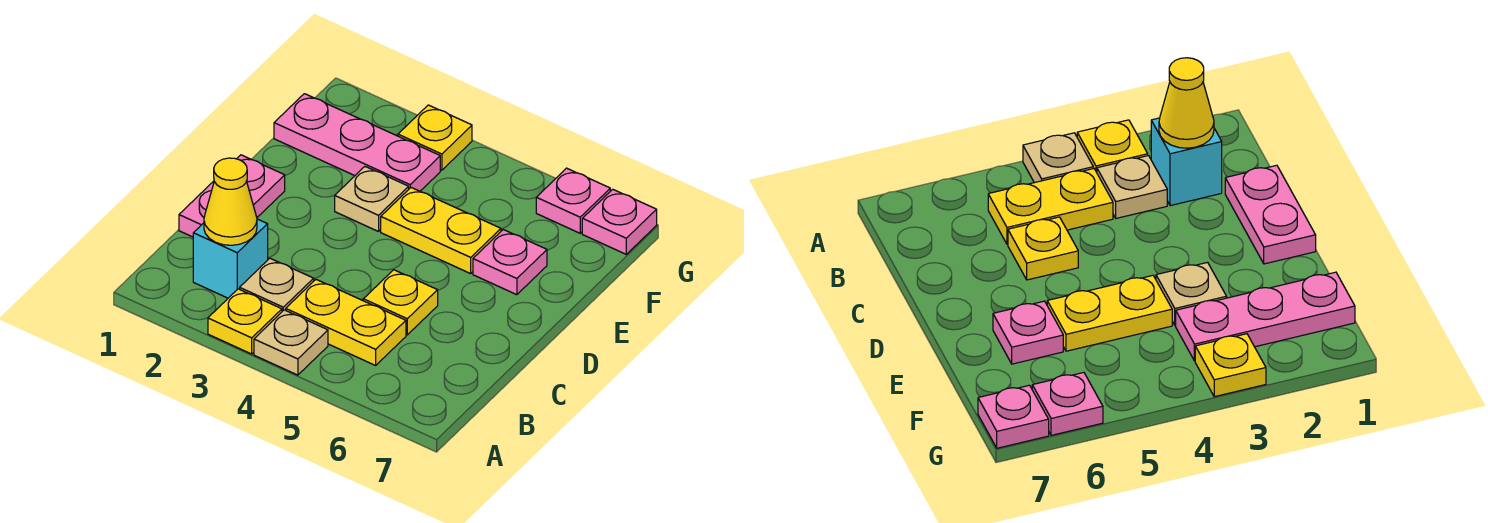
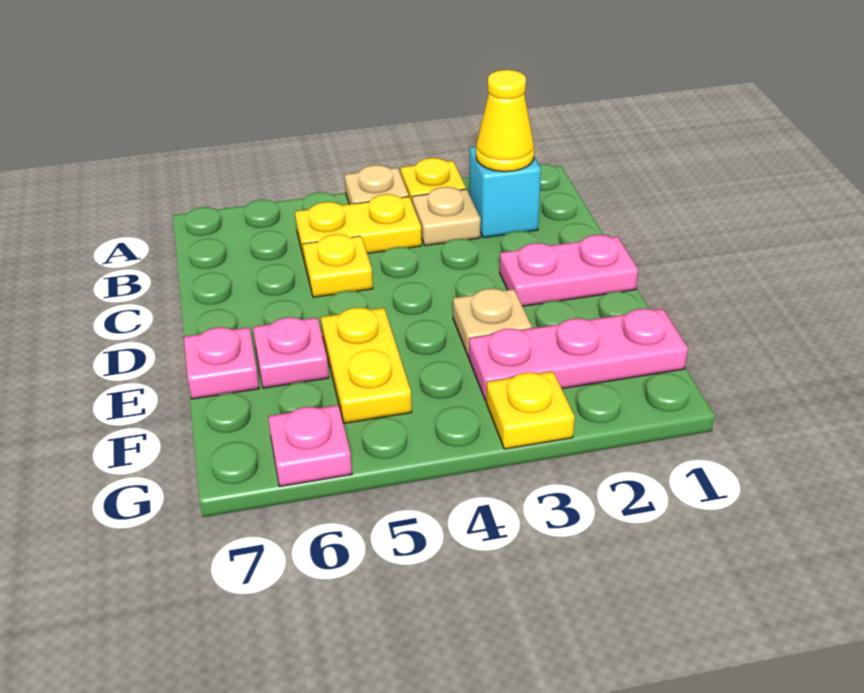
pink plate C1:D1 level 1 -> pink plate D1:D2 level 1
yellow plate E4:E5 level 1 -> yellow plate E5:F5 level 1
pink plate G7 level 1 -> pink plate E7 level 1

